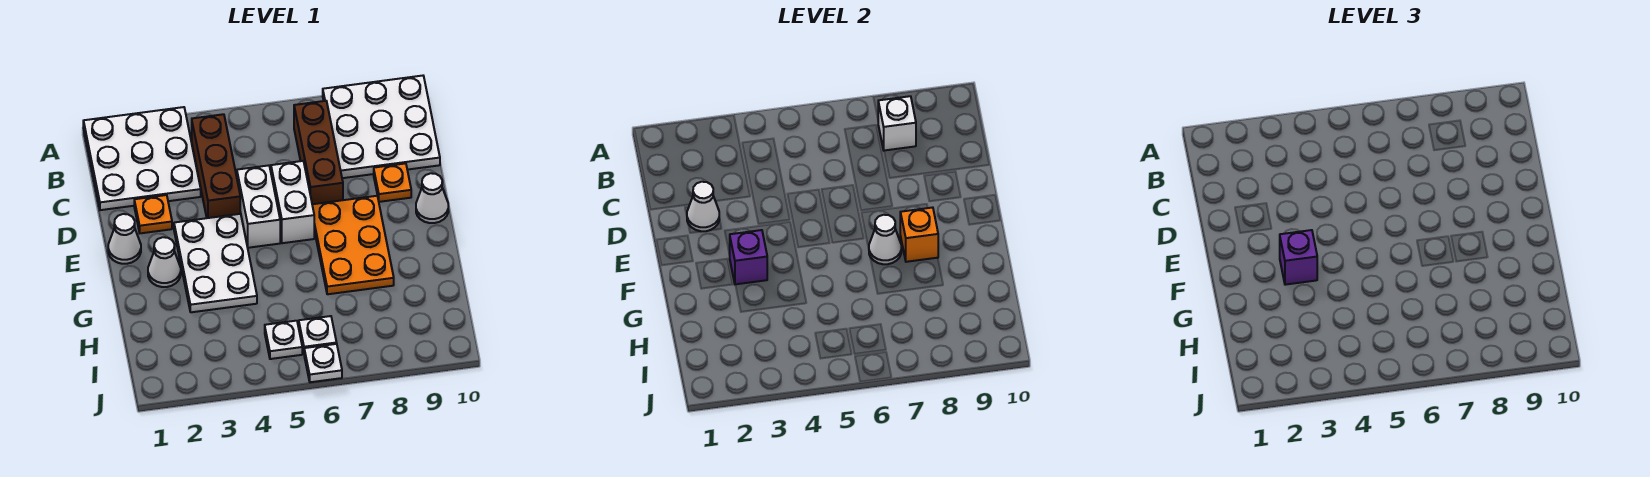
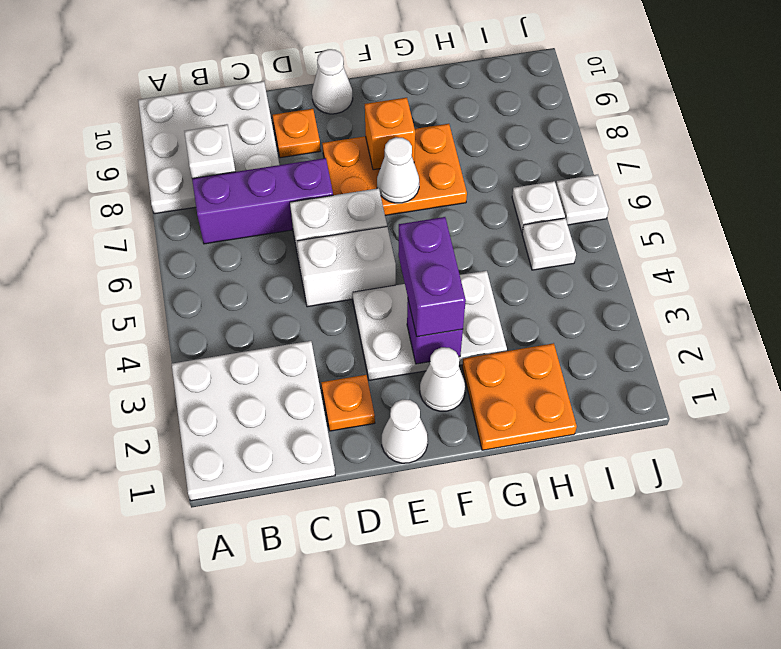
brown brick B4:D4 level 1 -> none
brown brick B7:D7 level 1 -> purple brick B7:D7 level 1
white cone D2 level 2 -> none
purple brick F3 level 3 -> purple brick F3:F4 level 3
none -> orange plate G1:H2 level 1

